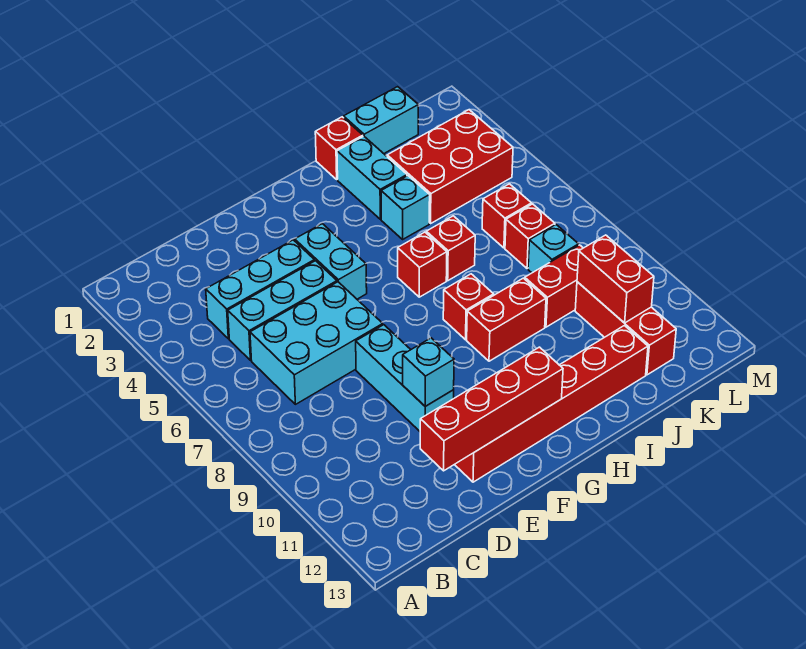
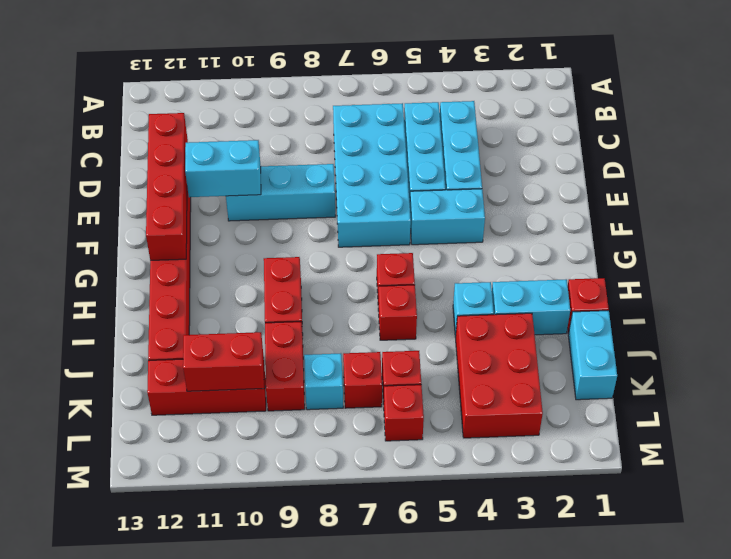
cyan brick C6:E7 level 1 -> cyan brick C6:F7 level 1
cyan brick E10 level 2 -> cyan brick E10:E11 level 2
red brick H8 level 1 -> red brick L6 level 1

